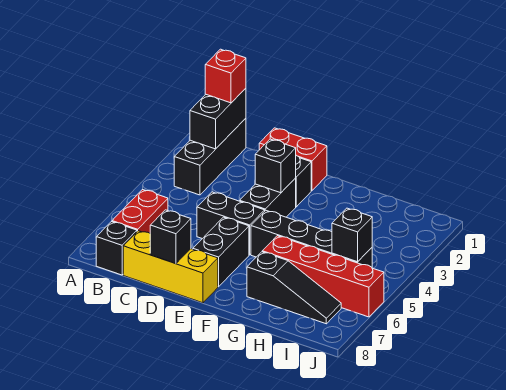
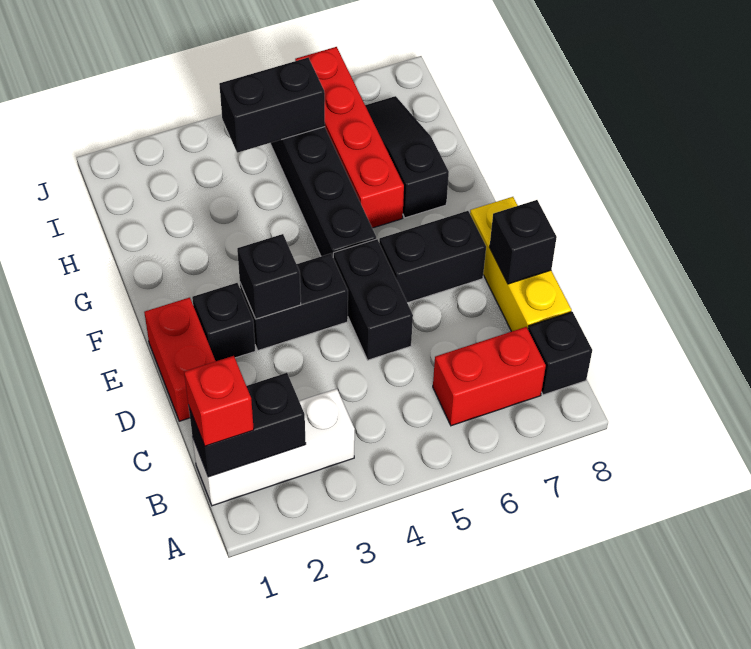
black brick B1:B3 level 1 -> white brick B1:B3 level 1
black brick I5 level 2 -> black brick I4:I5 level 2

